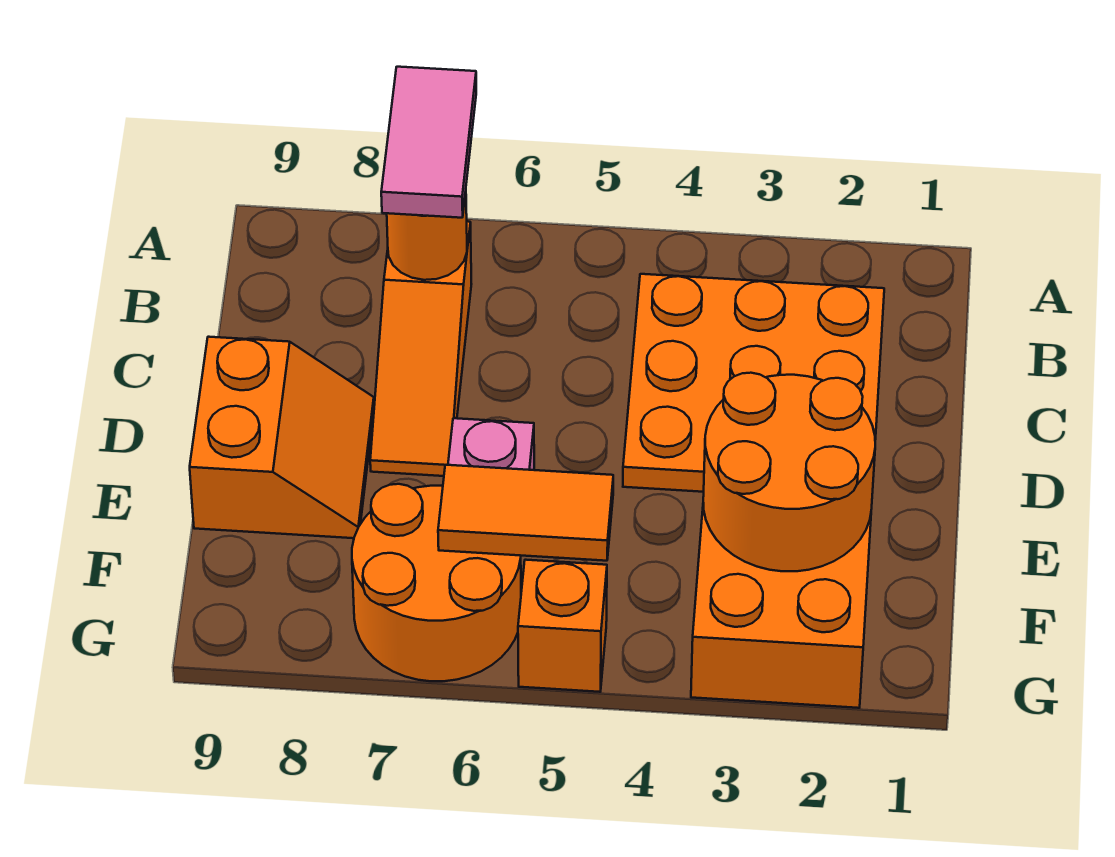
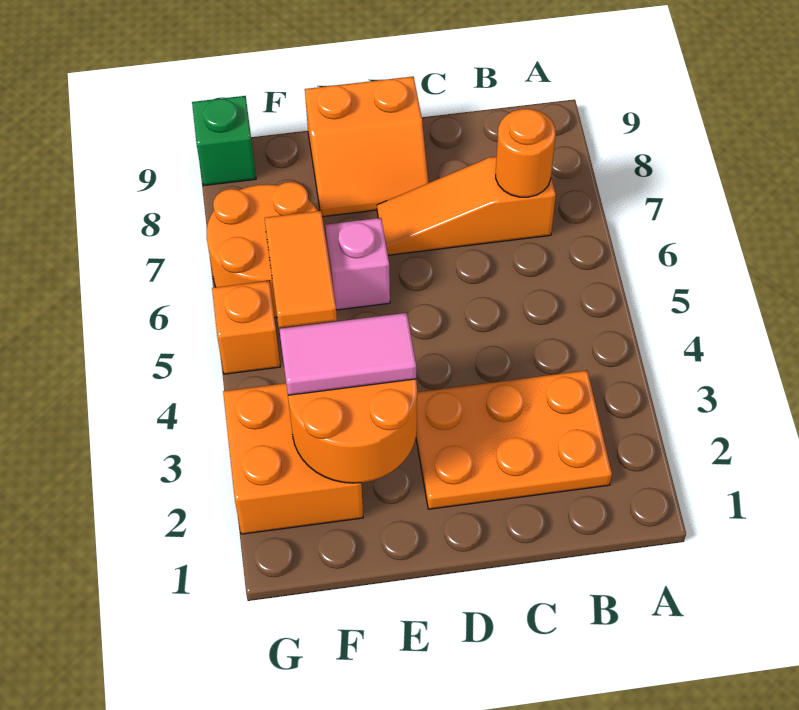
pink tile A7:B7 level 3 -> pink tile E3:F3 level 3
orange plate B2:D4 level 1 -> orange plate B2:D3 level 1
none -> green brick G9 level 1

